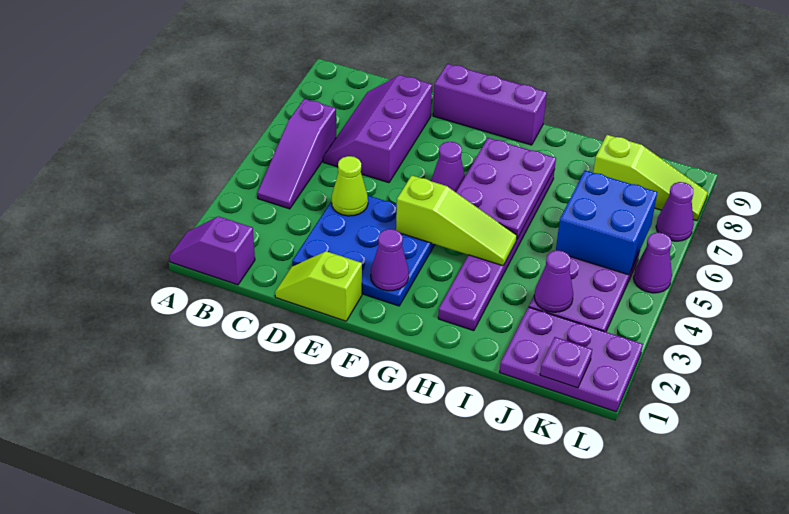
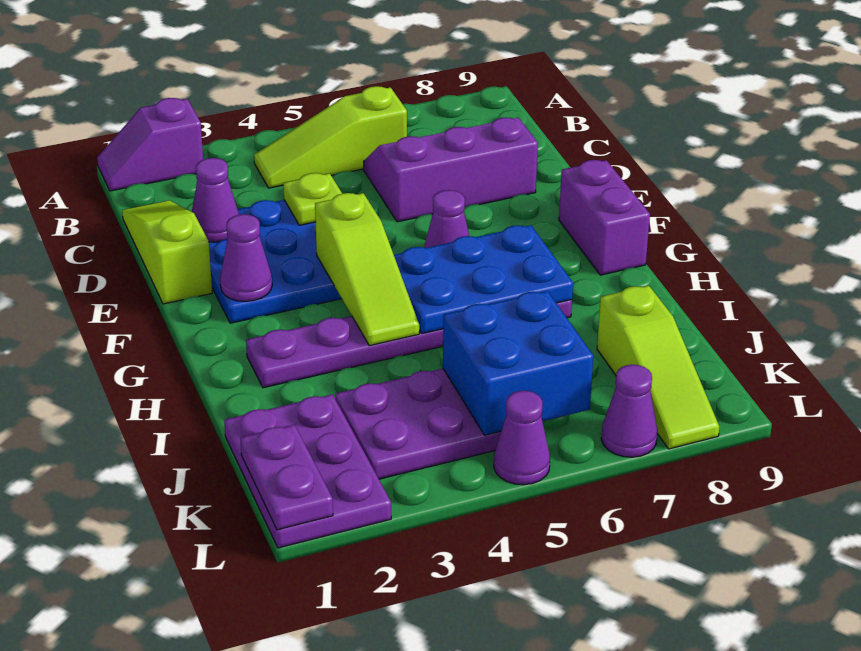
purple slope A1:B1 level 1 top B -> purple slope A1:A2 level 1 top 2
purple slope B4:B6 level 1 top 6 -> lime slope B4:B6 level 1 top 6
lime slope D1:E1 level 1 top E -> lime slope C1:E1 level 1 top E
lime cone D4 level 2 -> lime plate D4 level 2
purple brick E9:G9 level 1 -> purple brick F9:G9 level 1
purple plate G5:H7 level 2 -> blue plate G5:H7 level 2
purple cone J3 level 2 -> purple cone D2 level 2
purple plate K1 level 2 -> purple plate K1:L1 level 2

